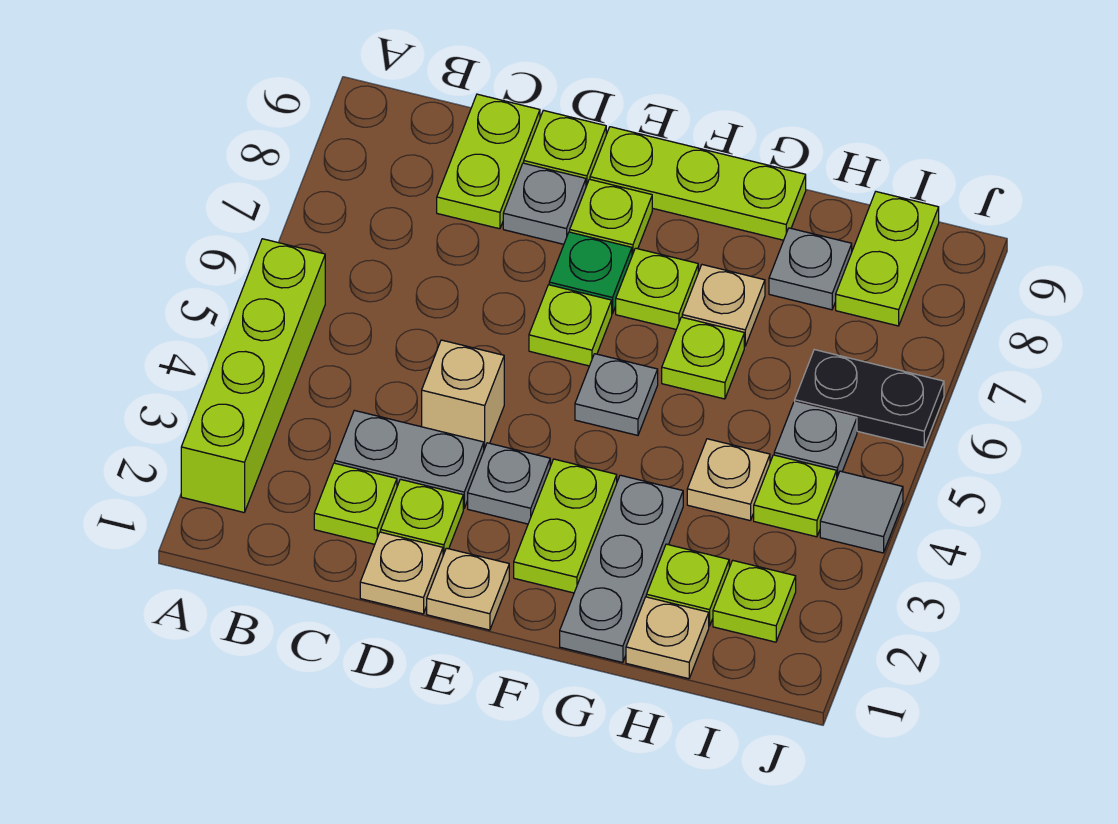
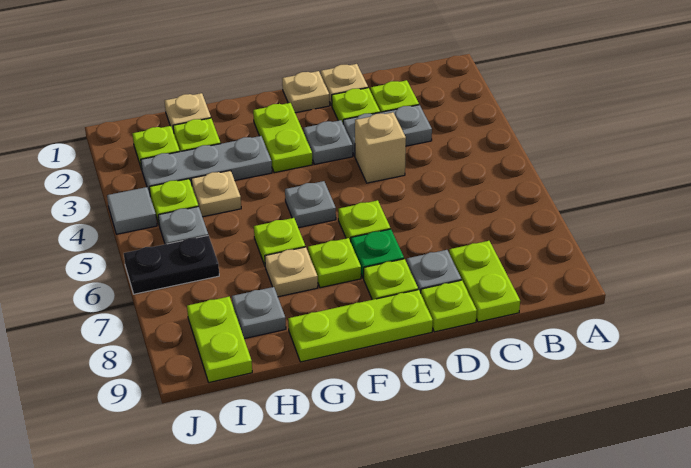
lime brick A2:A5 level 1 -> none
grey plate G1:G3 level 1 -> grey plate G3:I3 level 1

